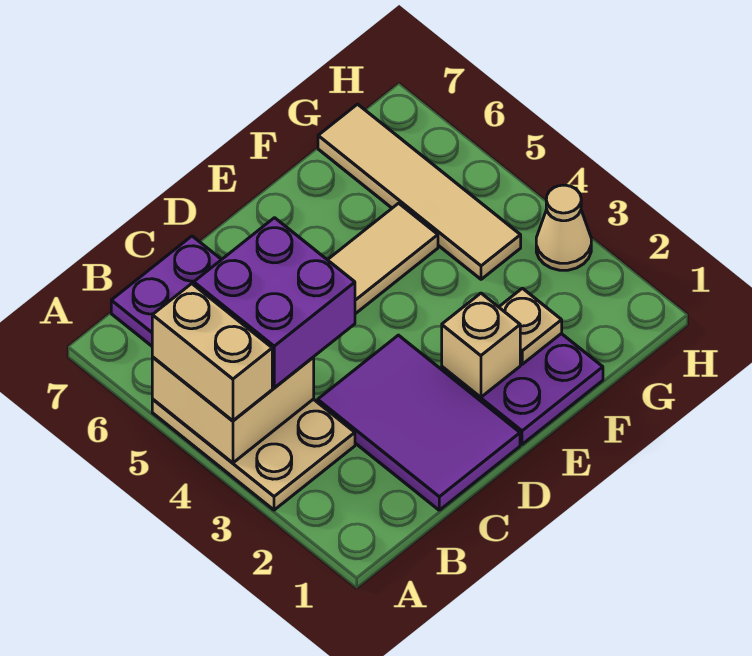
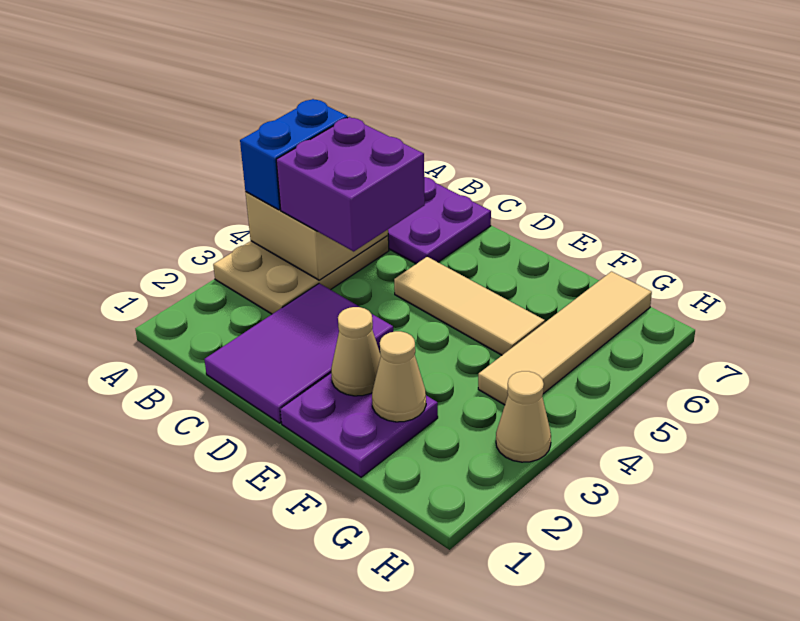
tan brick A4:A5 level 3 -> blue brick A4:A5 level 3
tan brick E2 level 2 -> tan cone E2 level 2
tan plate F2 level 2 -> tan cone F2 level 2

